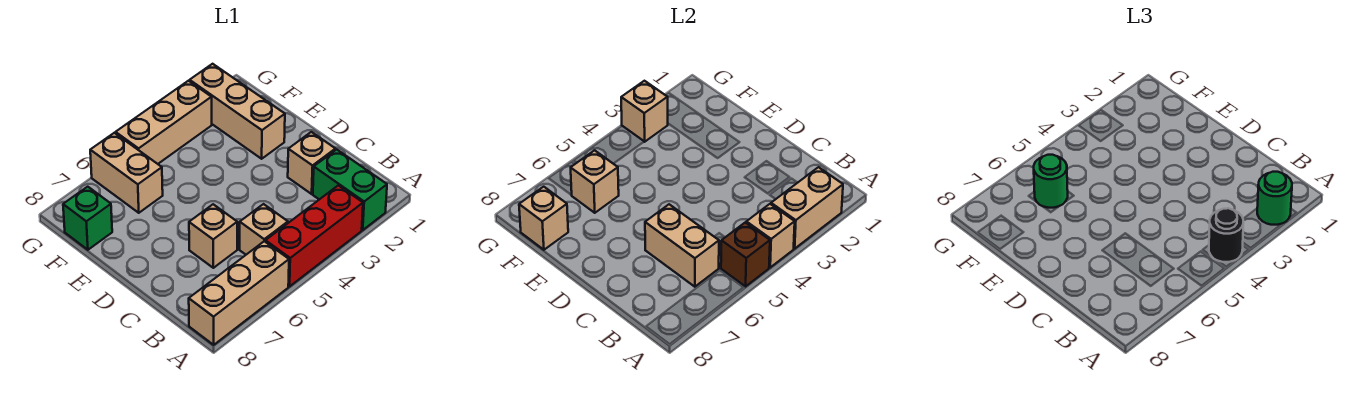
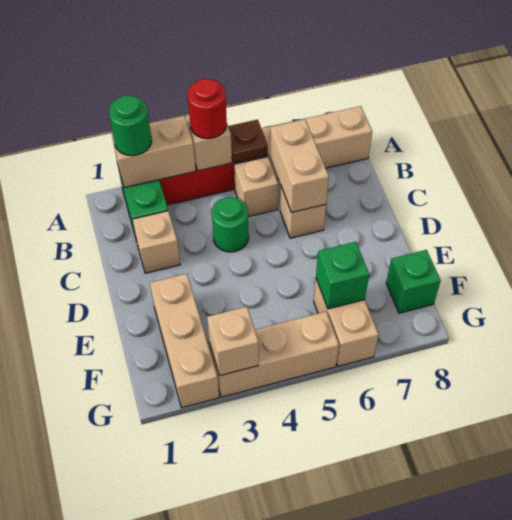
black round brick A4 level 3 -> red round brick A4 level 3
brown brick A5 level 2 -> brown plate A5 level 2
tan brick F6 level 2 -> green brick F6 level 2
green round brick F6 level 3 -> green round brick C4 level 1
tan brick F8 level 2 -> none

